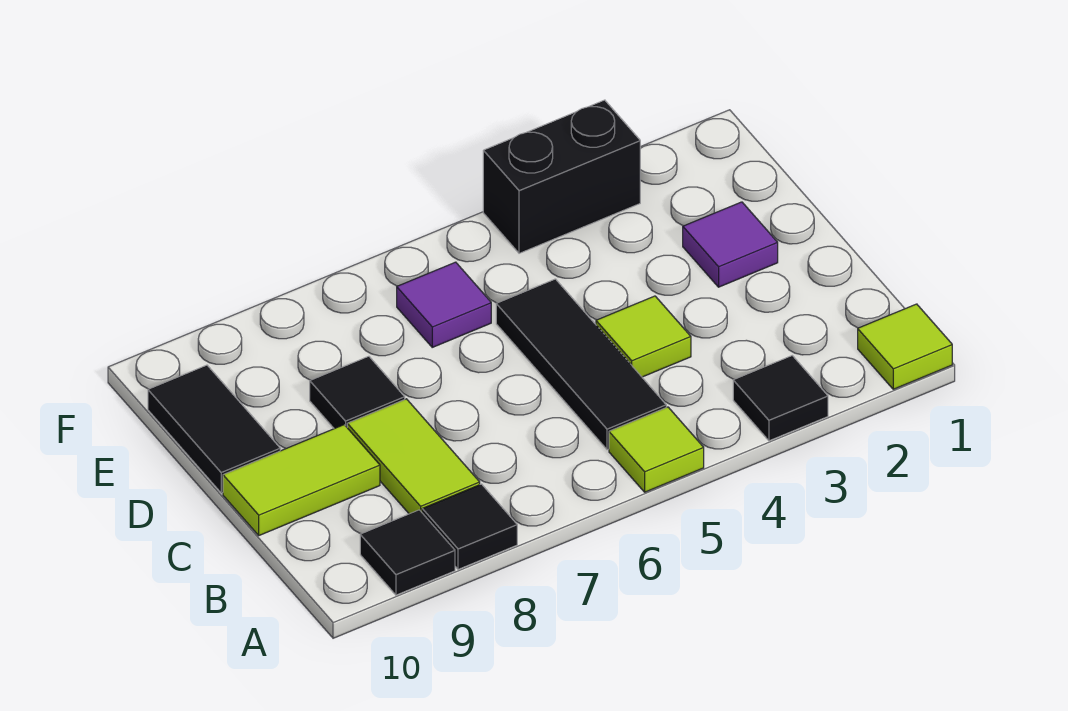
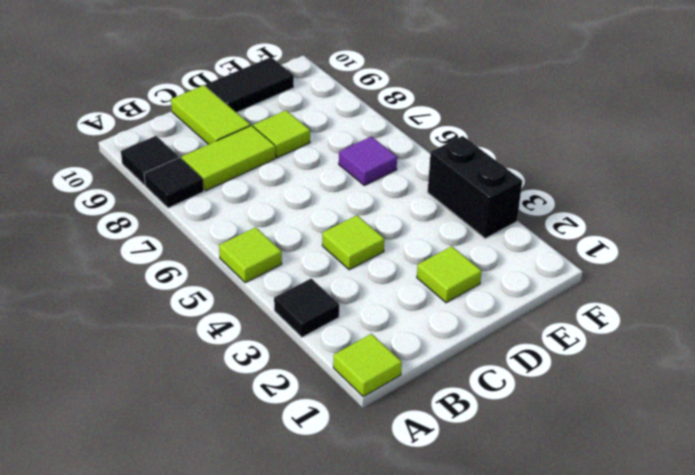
black tile B5:D5 level 1 -> none
purple tile D2 level 1 -> lime tile D2 level 1
black tile D8 level 1 -> lime tile D8 level 1

